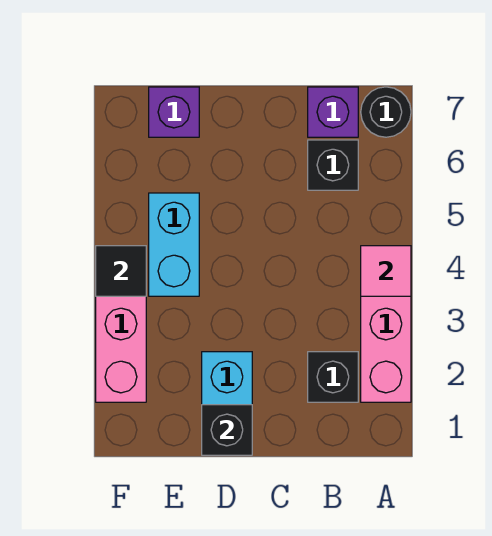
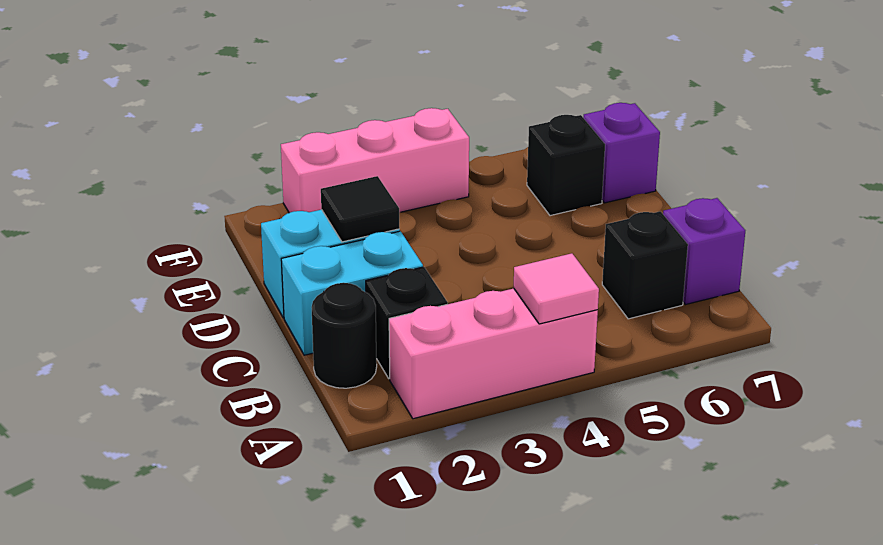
black round brick A7 level 1 -> black round brick B1 level 1
black brick D1 level 2 -> black brick E6 level 1
cyan brick E4:E5 level 1 -> cyan brick C1:C2 level 1
black tile F4 level 2 -> black tile D2 level 2

